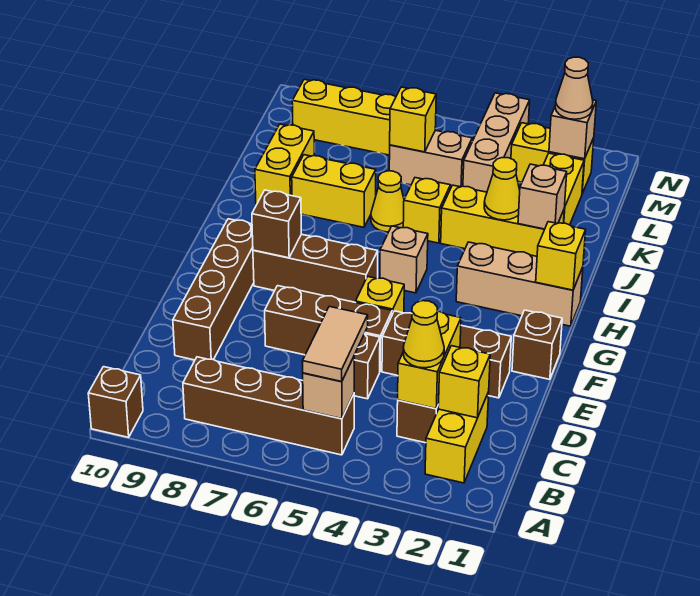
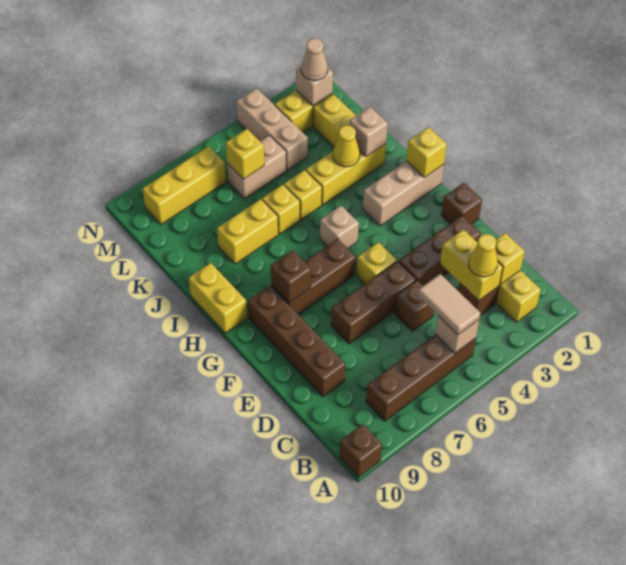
yellow cone J6 level 1 -> yellow brick J6 level 1
yellow brick J9:K9 level 1 -> yellow brick H10:I10 level 1

